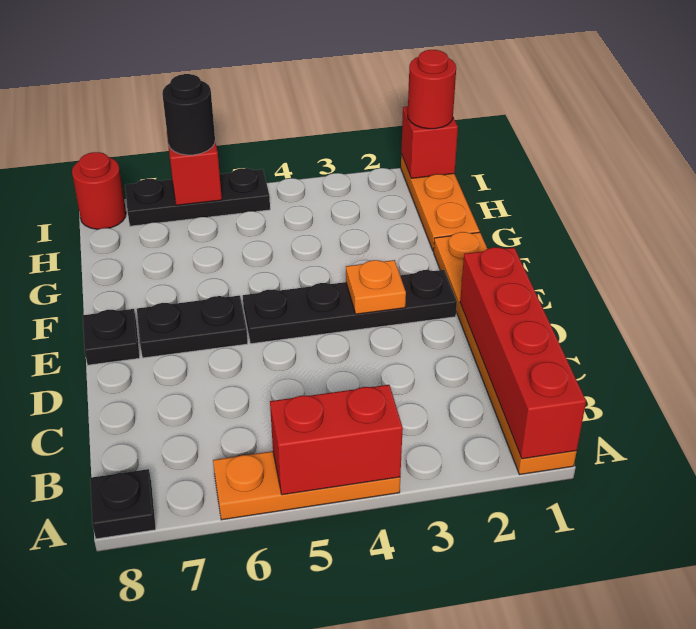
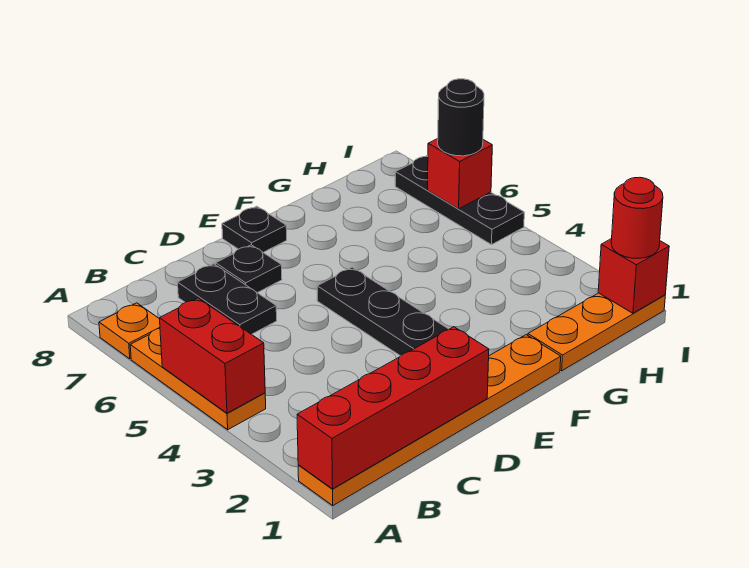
black plate A8 level 1 -> black plate D7 level 1
orange plate E3 level 2 -> orange plate A7 level 1
black plate E6:E7 level 1 -> black plate C6:C7 level 1
red round brick I8 level 1 -> none

